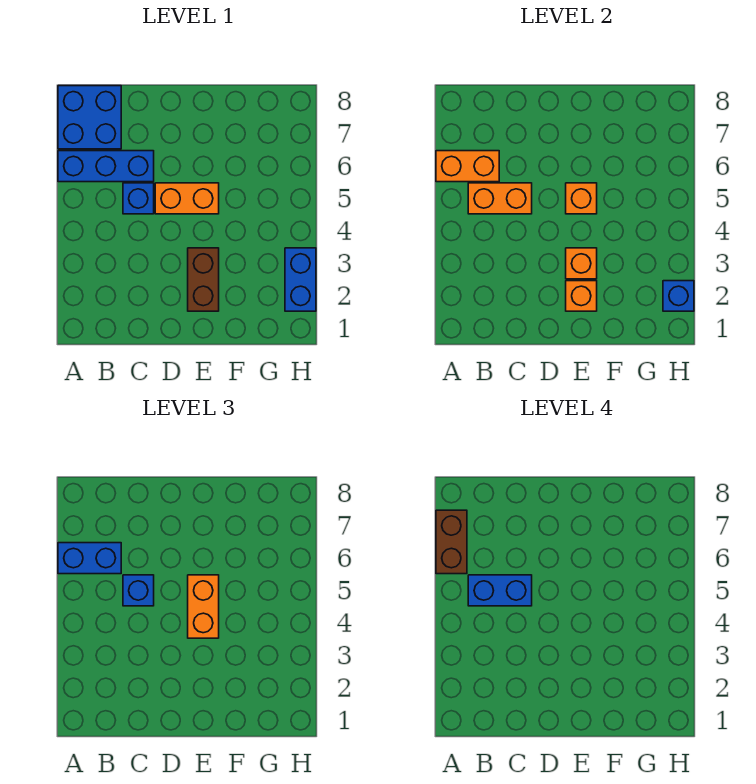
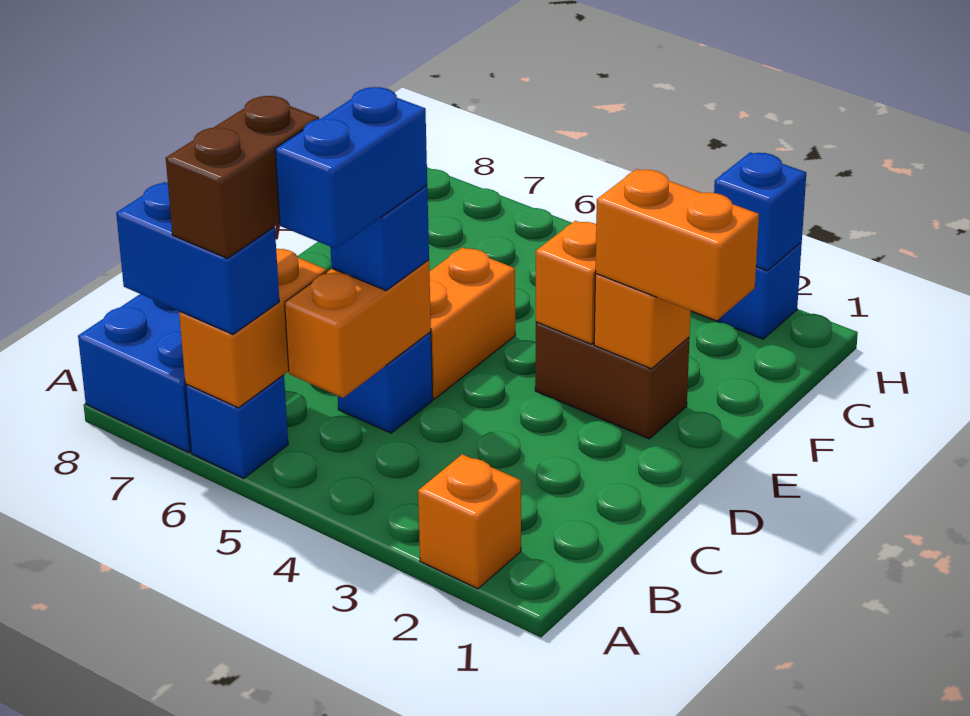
blue brick A6:C6 level 1 -> blue brick A6 level 1
blue brick A6:B6 level 3 -> blue brick A6:A7 level 3
brown brick A6:A7 level 4 -> brown brick A6:B6 level 4
orange brick E4:E5 level 3 -> orange brick E1:E2 level 3
orange brick E5 level 2 -> orange brick A2 level 1

